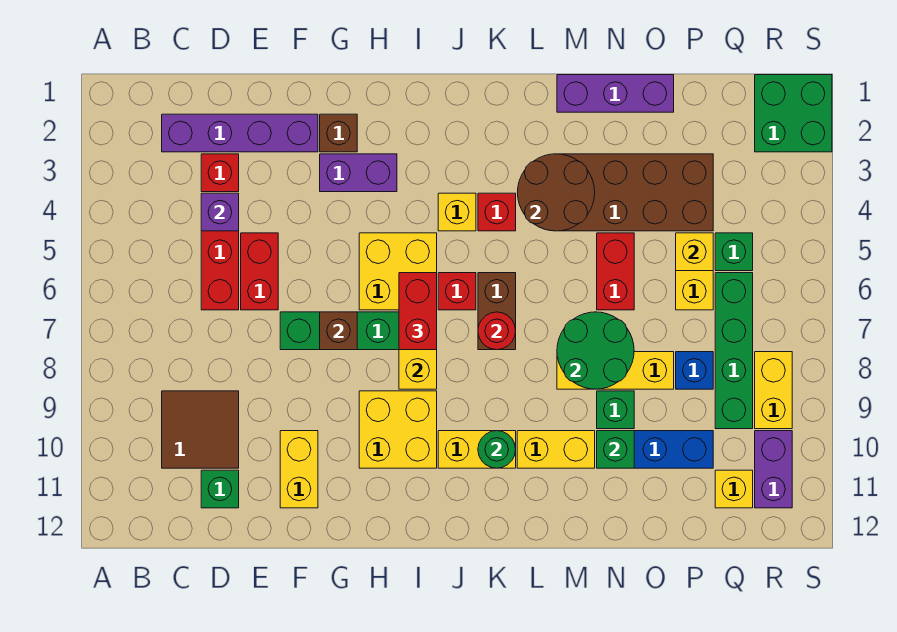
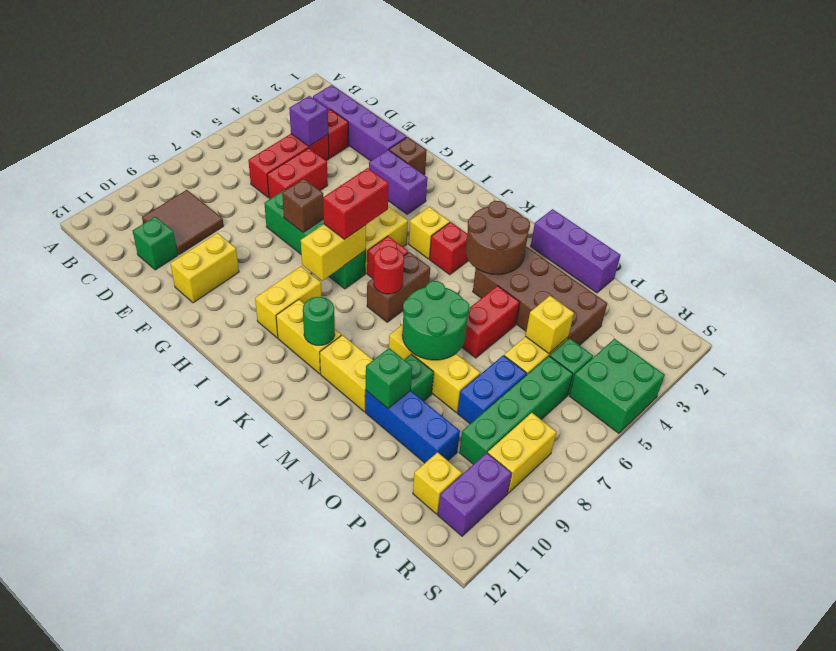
yellow brick H9:I10 level 1 -> yellow brick I9:I10 level 1
blue brick P8 level 1 -> blue brick P7:P8 level 1
green brick R1:S2 level 1 -> green brick R4:S5 level 1

